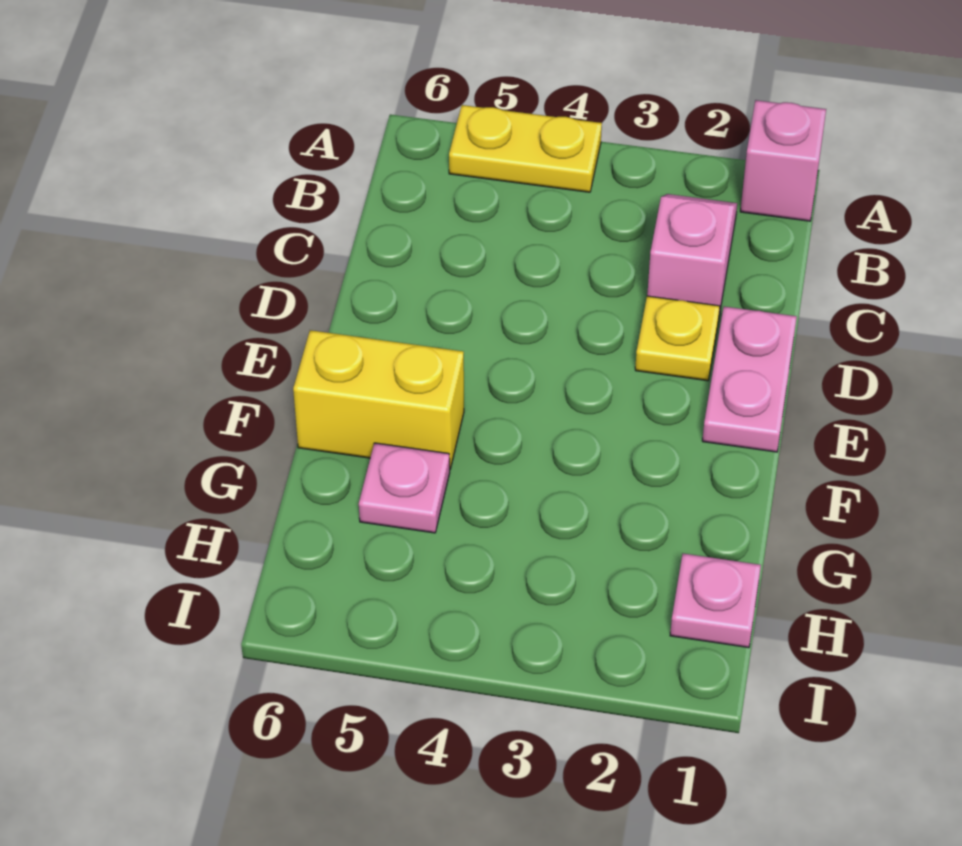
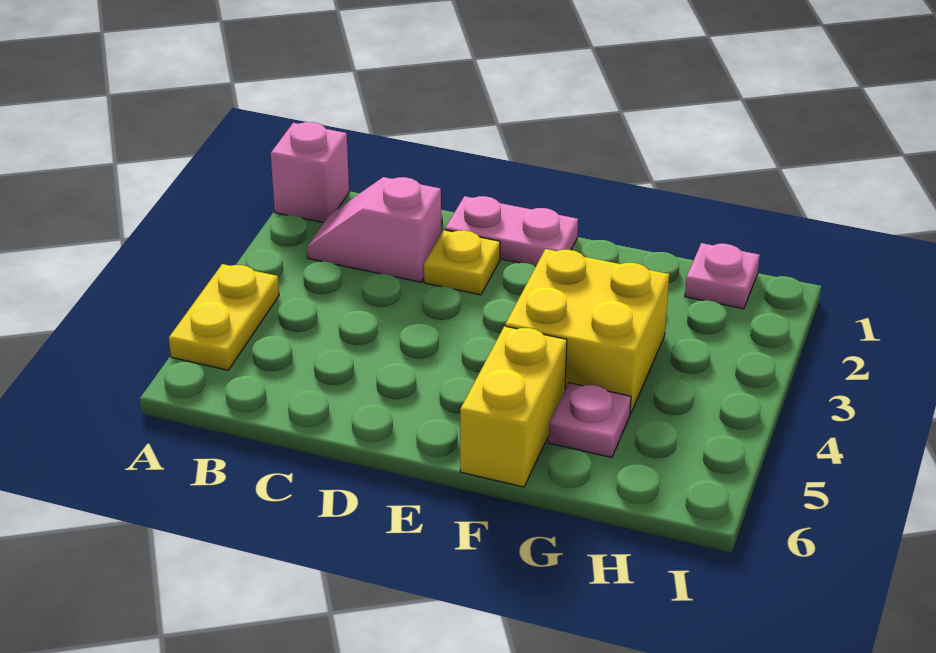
none -> yellow brick F3:G4 level 1

